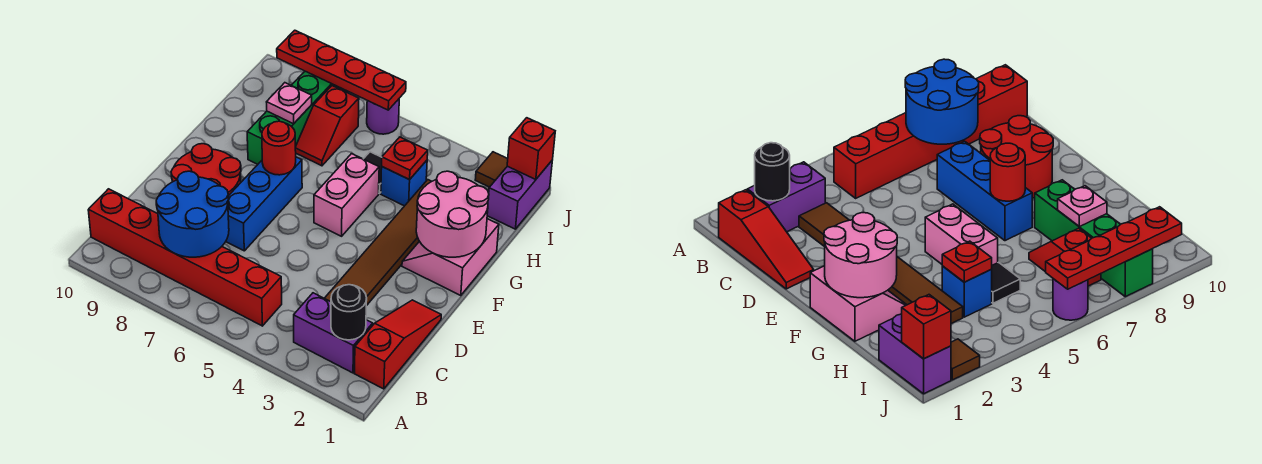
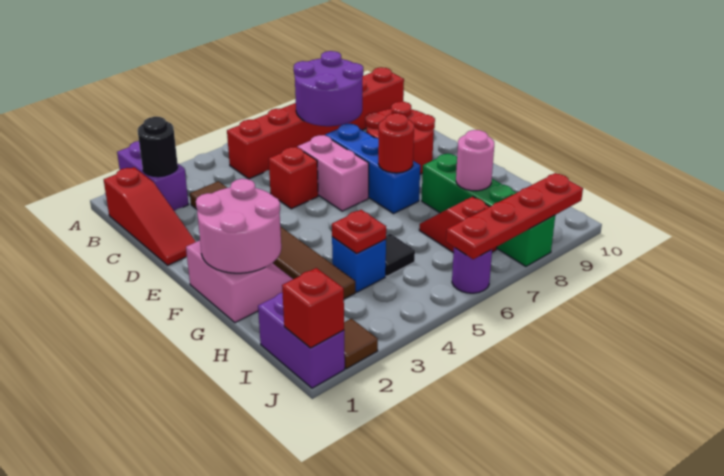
purple brick B2:B3 level 1 -> purple brick A2:B2 level 1
blue round brick B7:C8 level 2 -> purple round brick B7:C8 level 2
none -> red brick D5 level 1
pink brick F5:G5 level 1 -> pink brick D6:E6 level 1
pink plate H8 level 2 -> pink round brick H8 level 2

